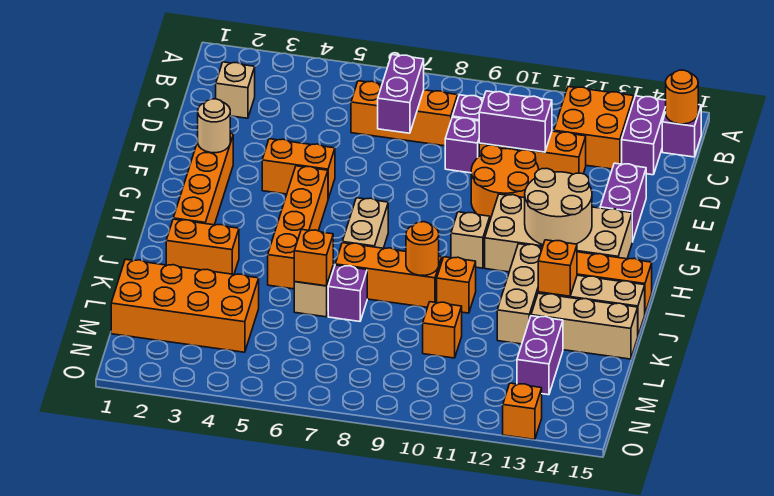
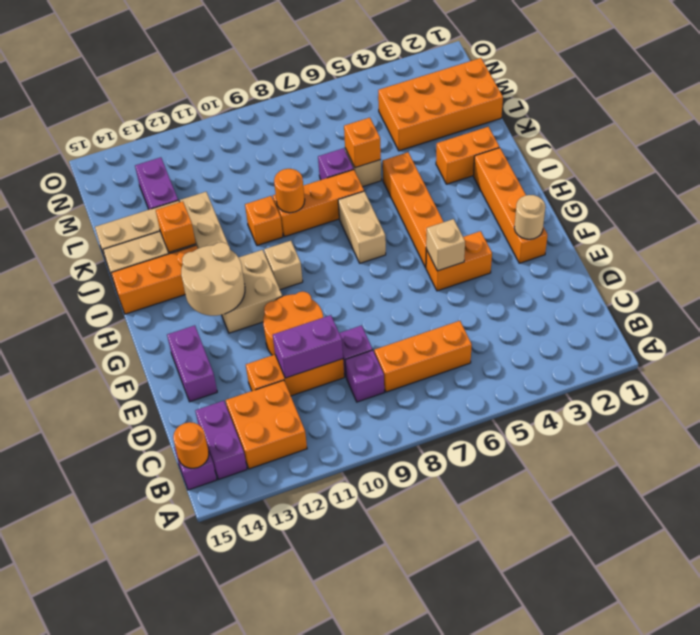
tan brick C2 level 1 -> tan brick F5 level 2
purple brick C7:D7 level 2 -> none
tan brick G11:H14 level 1 -> tan brick G11:H12 level 1
orange brick L10 level 1 -> none
orange brick O13 level 1 -> none

